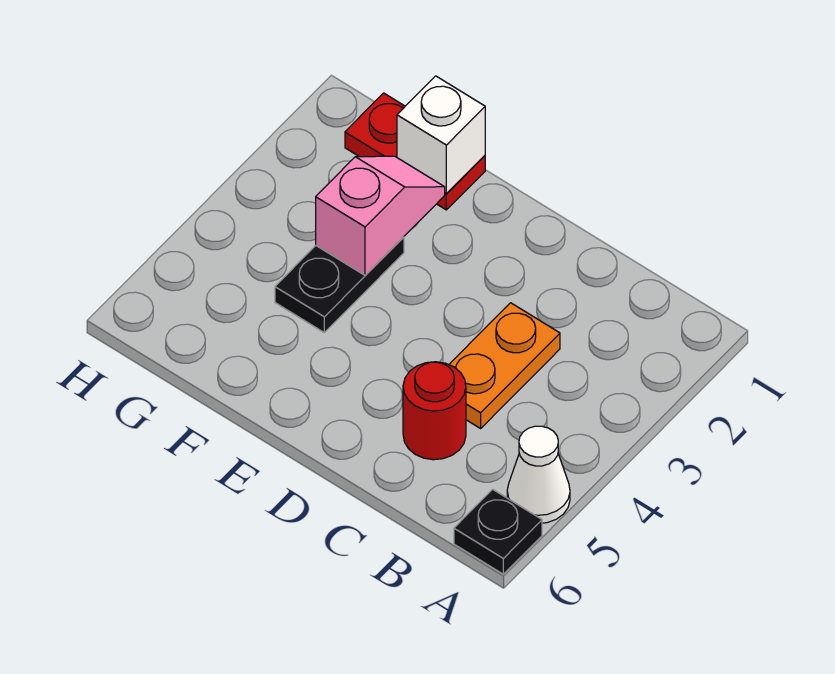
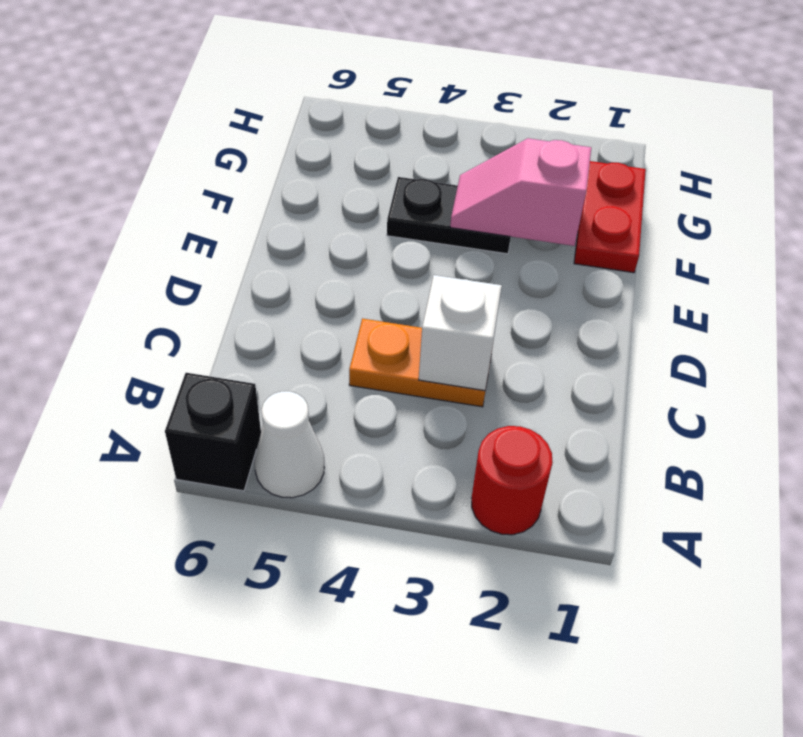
black plate A6 level 1 -> black brick A6 level 1
red round brick C5 level 1 -> red round brick A2 level 1
white brick F1 level 2 -> white brick C3 level 2
pink slope F2:F3 level 2 top 3 -> pink slope F2:F3 level 2 top 2

